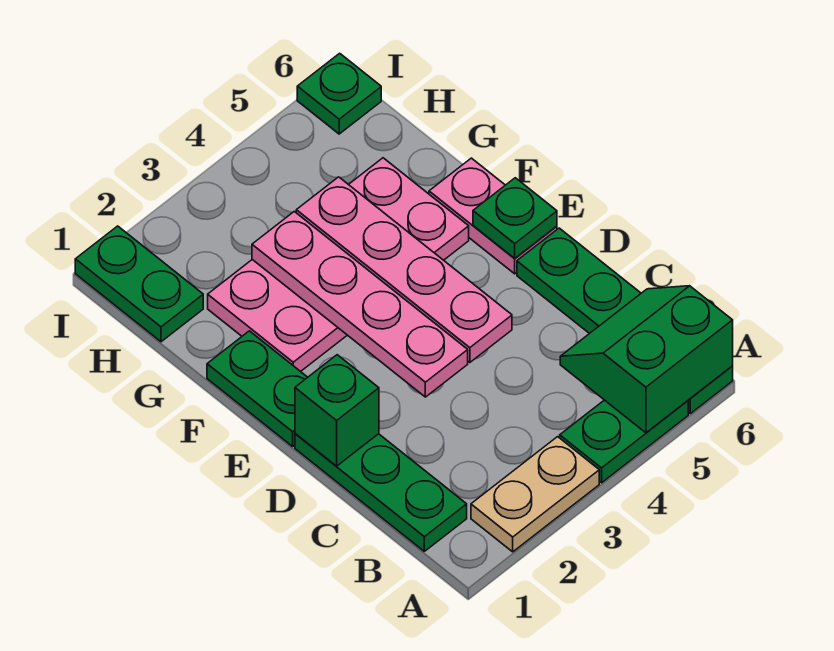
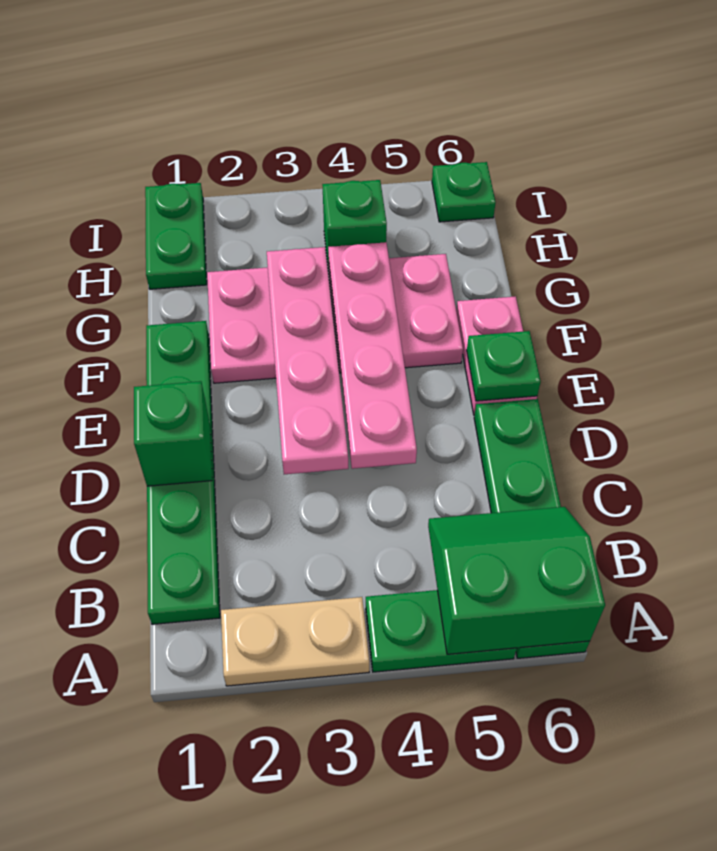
none -> green brick H4 level 1

